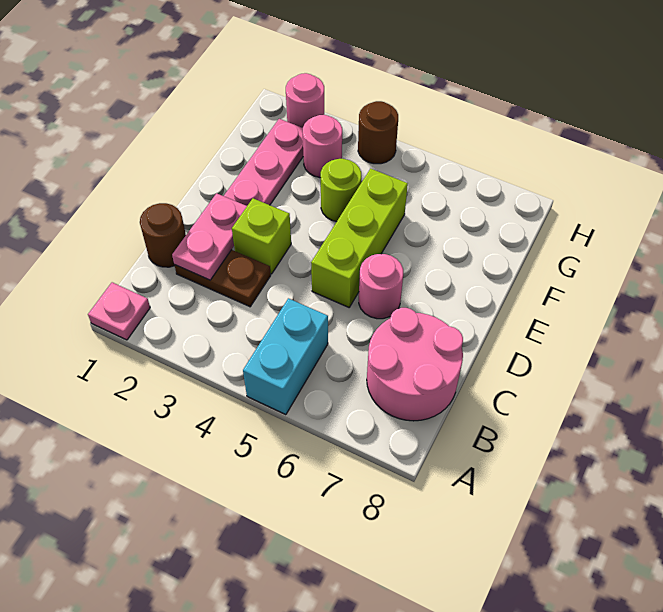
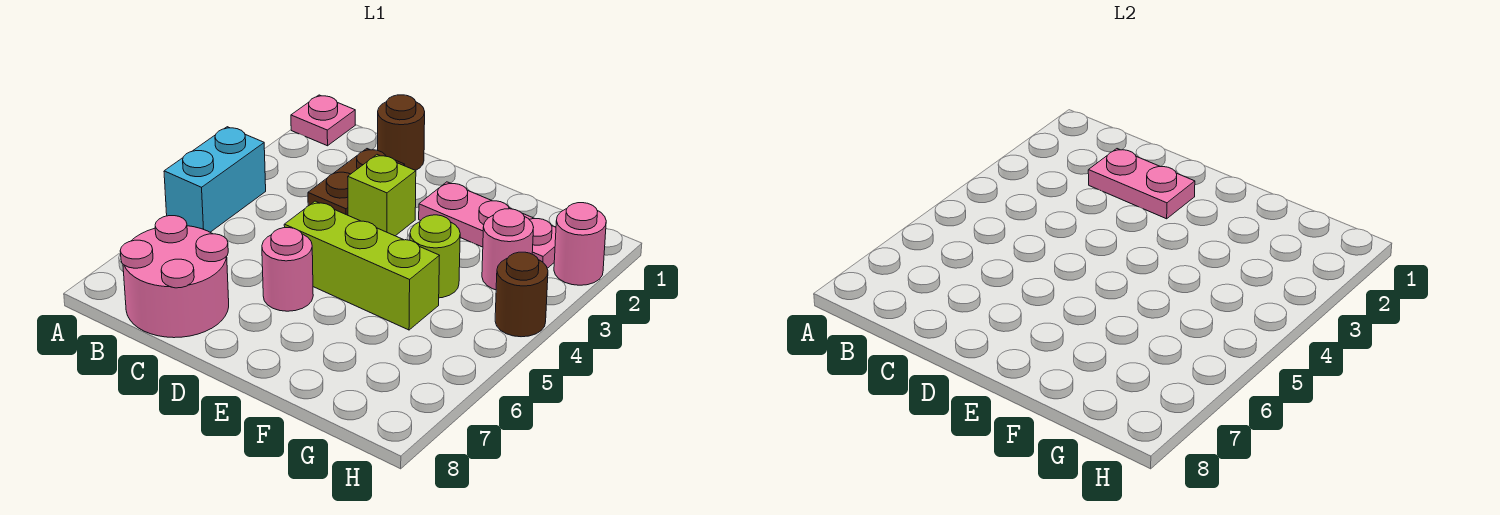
cyan brick A5:B5 level 1 -> cyan brick A4:A5 level 1

